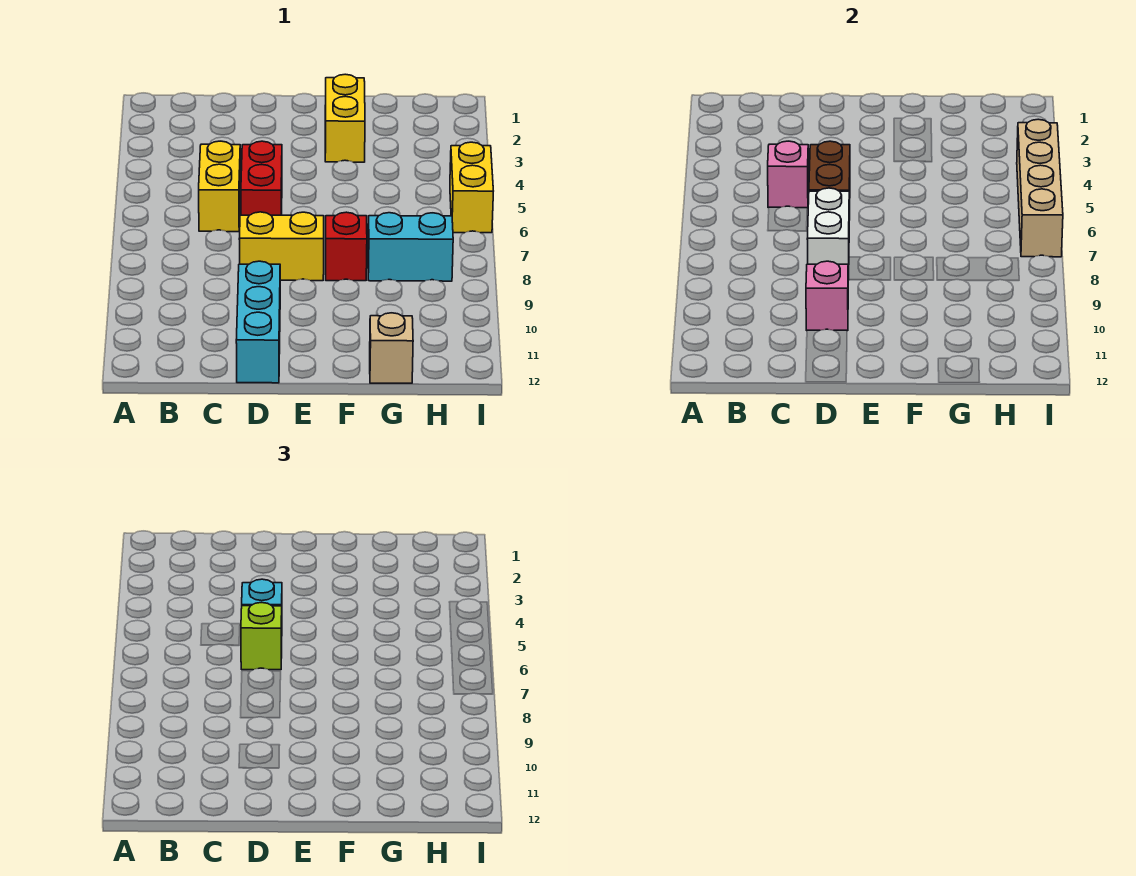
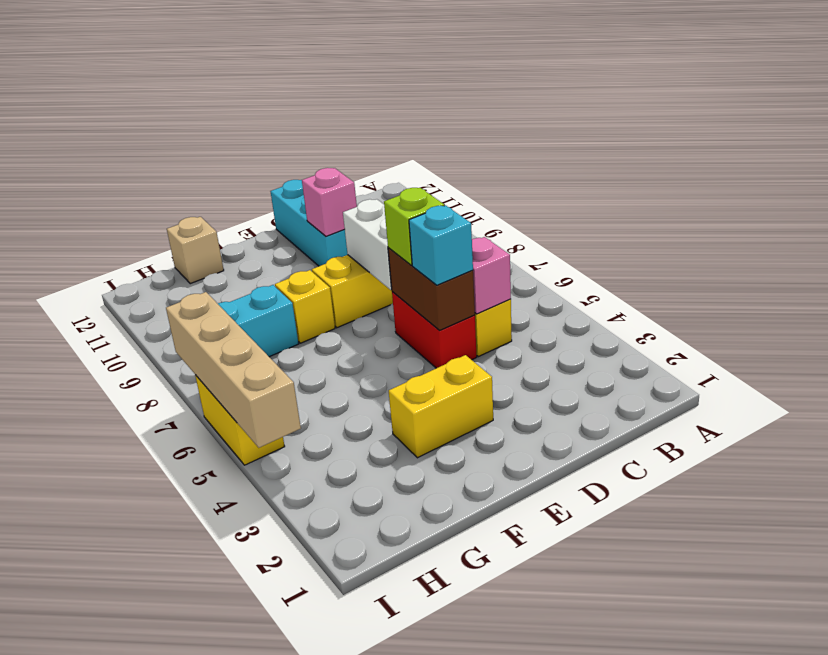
yellow brick F2:F3 level 1 -> yellow brick E3:F3 level 1
red brick F8 level 1 -> yellow brick F8 level 1

